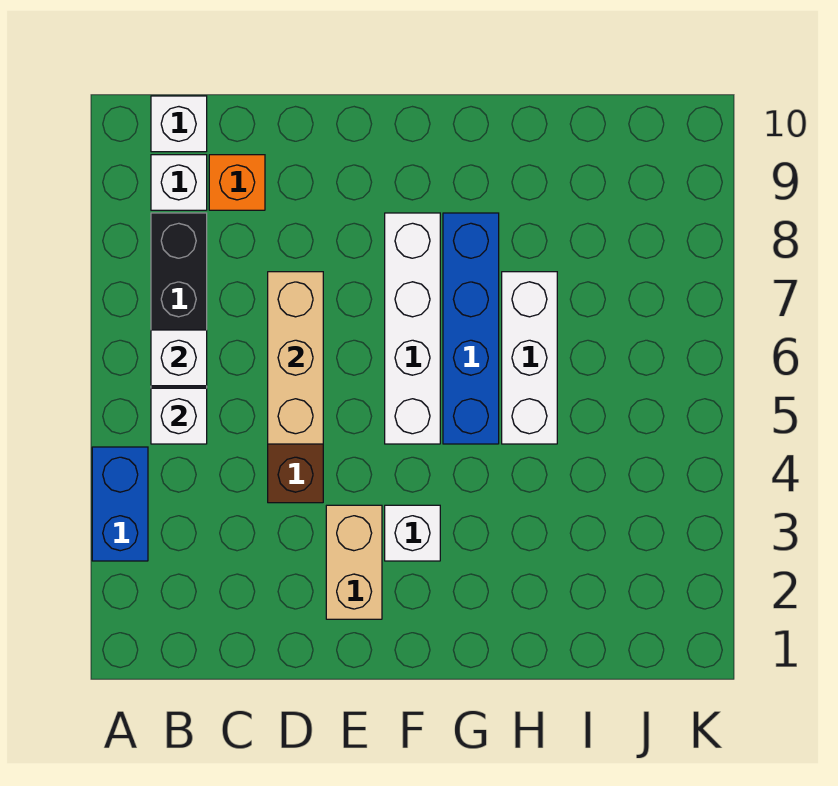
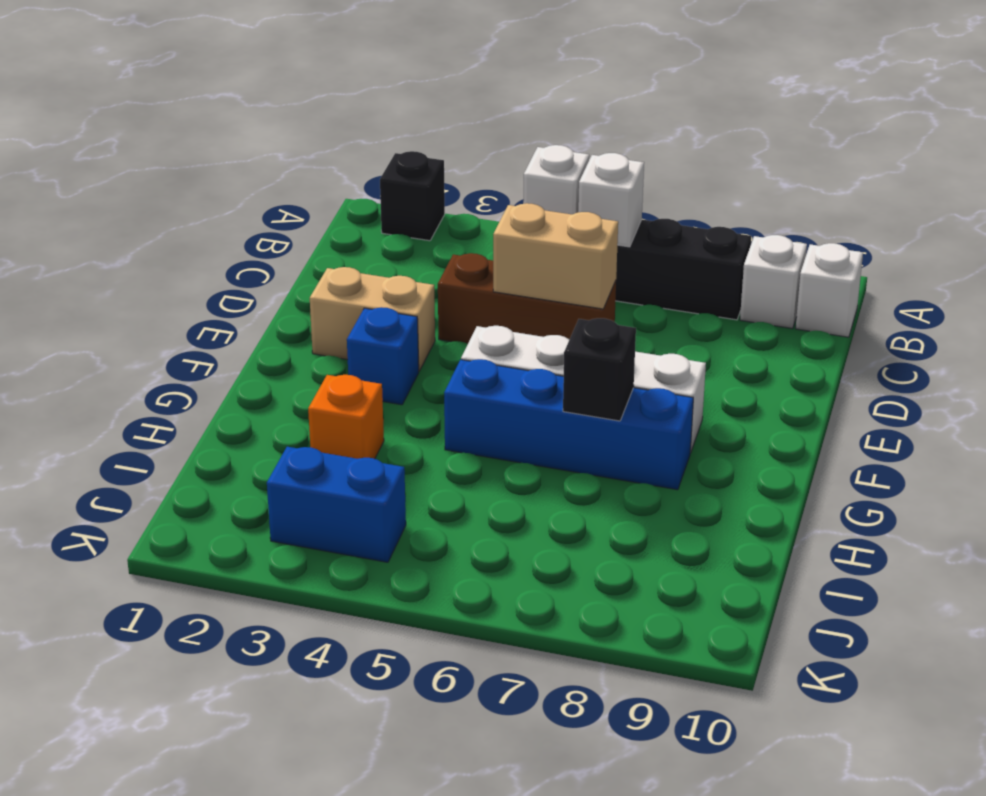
none -> black brick A2 level 1
blue brick A3:A4 level 1 -> blue brick J3:J4 level 1
orange brick C9 level 1 -> orange brick H3 level 1
tan brick D5:D7 level 2 -> tan brick D5:D6 level 2
white brick F3 level 1 -> blue brick F3 level 1
none -> black brick G7 level 2
white brick H5:H7 level 1 -> none

